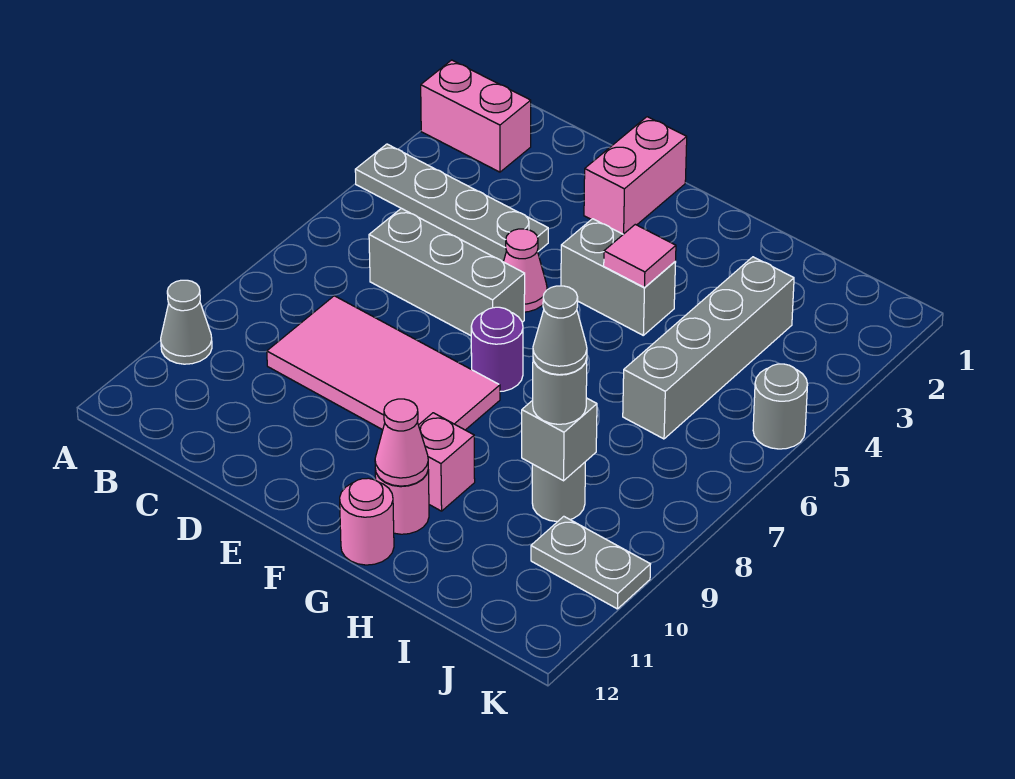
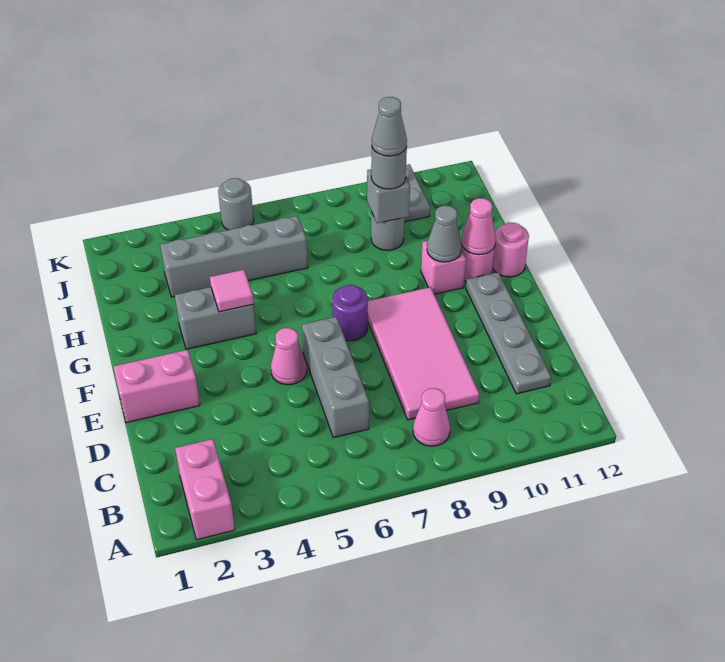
grey plate A4:D4 level 1 -> grey plate C11:F11 level 1
grey cone A10 level 1 -> grey cone G10 level 2
none -> pink cone B8 level 1
grey brick F4:G4 level 1 -> grey brick G3:G4 level 1

